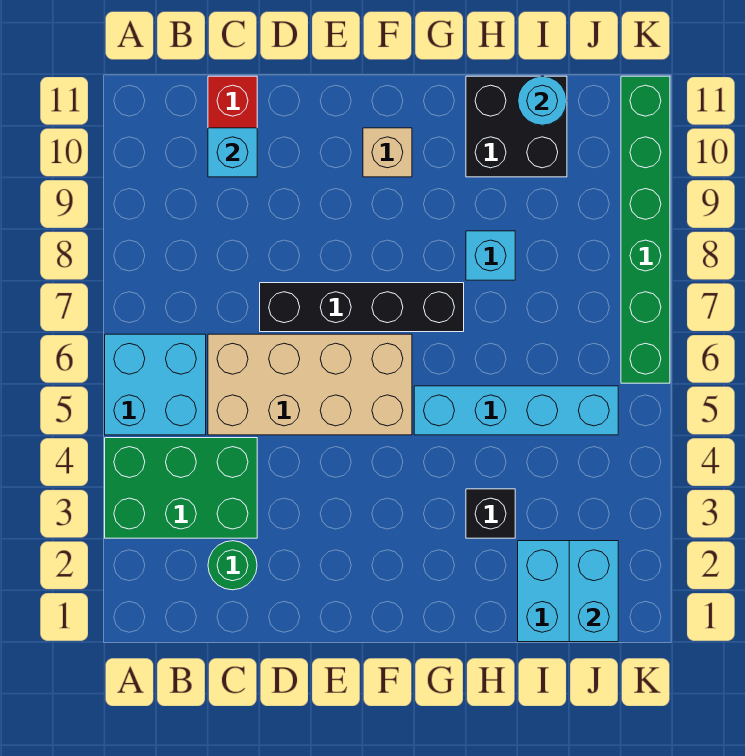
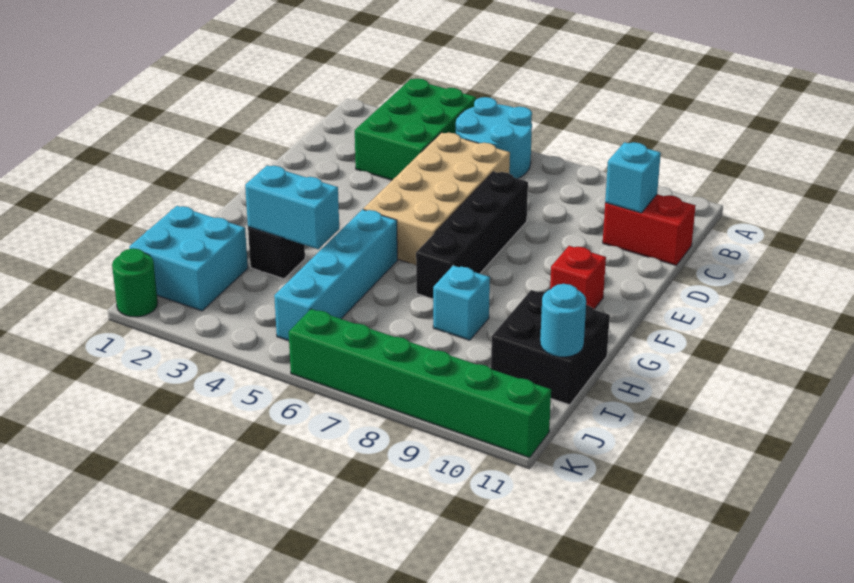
cyan brick A5:B6 level 1 -> cyan round brick A5:B6 level 1
green round brick C2 level 1 -> green round brick K1 level 1
tan brick F10 level 1 -> red brick F10 level 1
cyan brick J1:J2 level 2 -> cyan brick H3:H4 level 2

